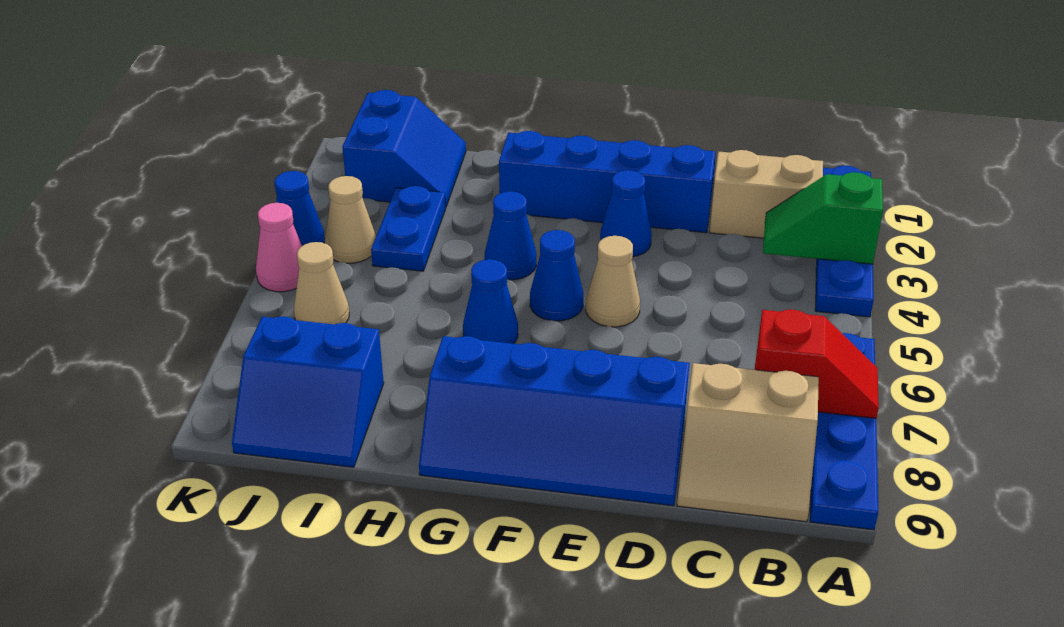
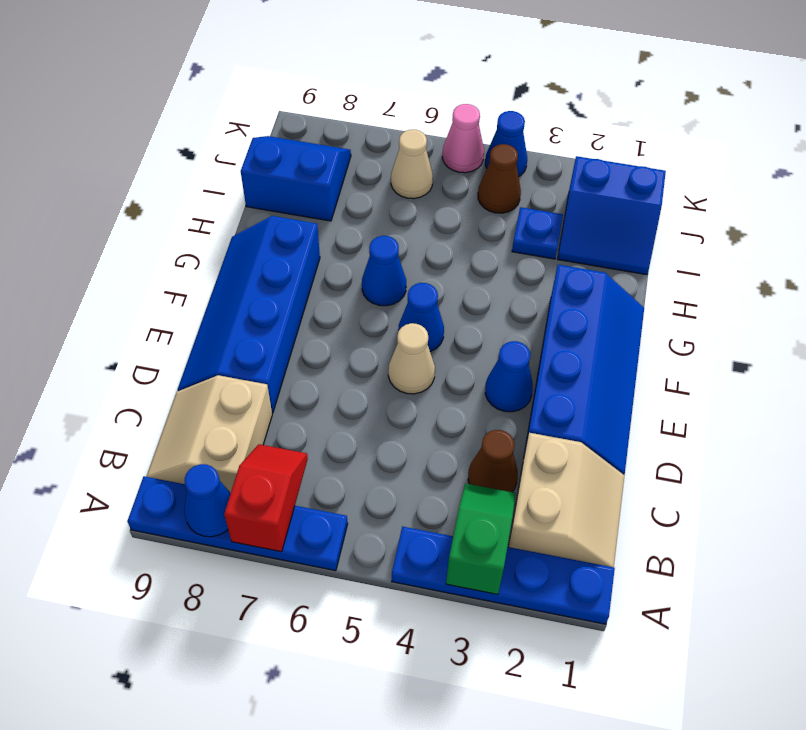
red slope A7:B7 level 2 top B -> red slope A7:B7 level 2 top A
none -> brown cone C3 level 1
blue cone G4 level 1 -> blue cone A8 level 2
blue plate I3:I4 level 1 -> blue plate I3 level 1
blue slope I8:J9 level 1 top 8 -> blue slope I8:J9 level 1 top I
tan cone J4 level 1 -> brown cone J4 level 1

